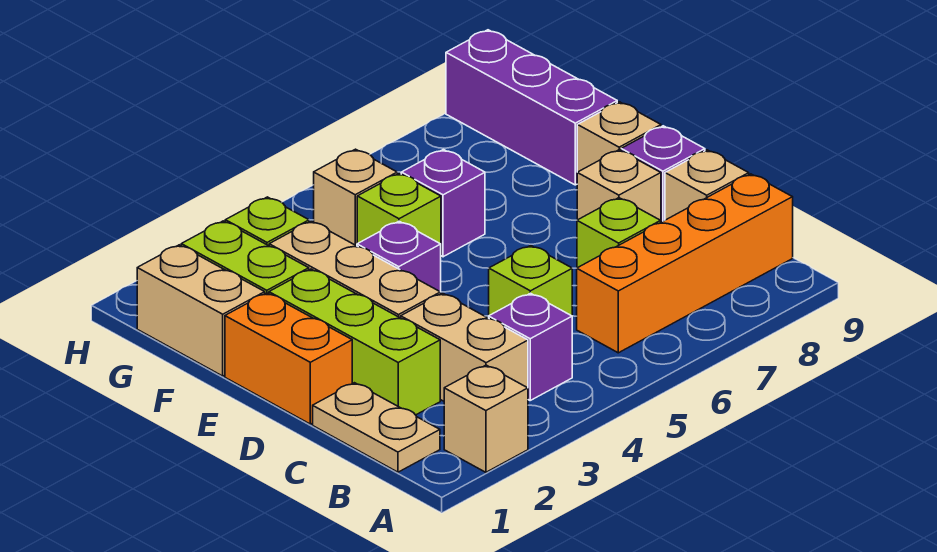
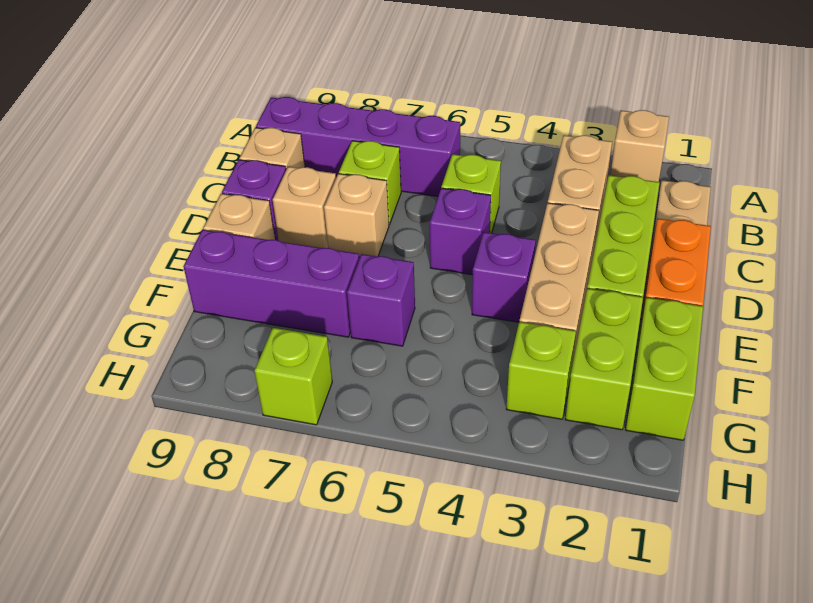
purple brick B4 level 1 -> purple brick D5 level 1
orange brick B6:B9 level 1 -> purple brick B6:B9 level 1
tan brick F1:G1 level 1 -> lime brick F1:G1 level 1
lime brick F5 level 1 -> lime brick H7 level 1
purple brick F9:H9 level 1 -> purple brick F7:F9 level 1
tan brick G5 level 1 -> tan brick D7 level 1

